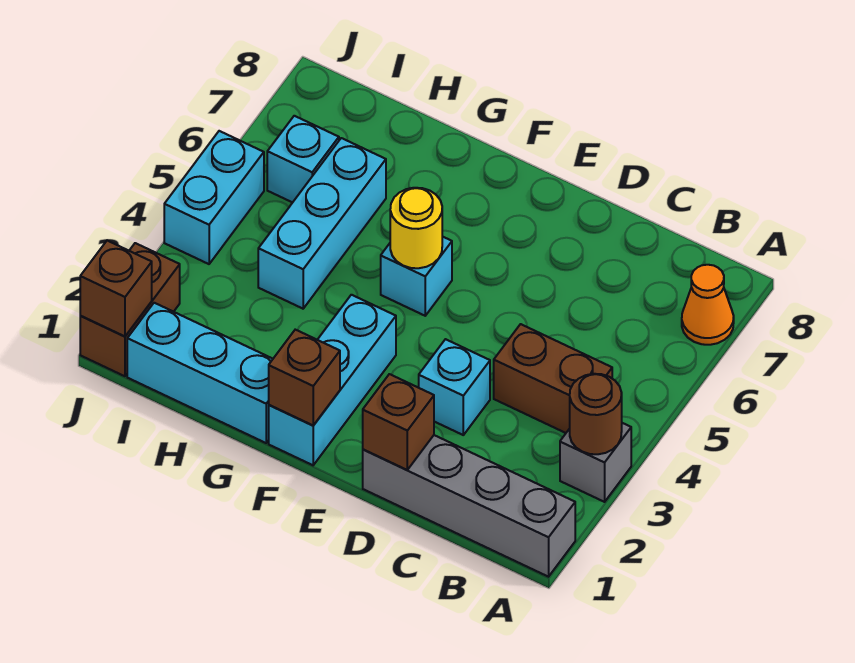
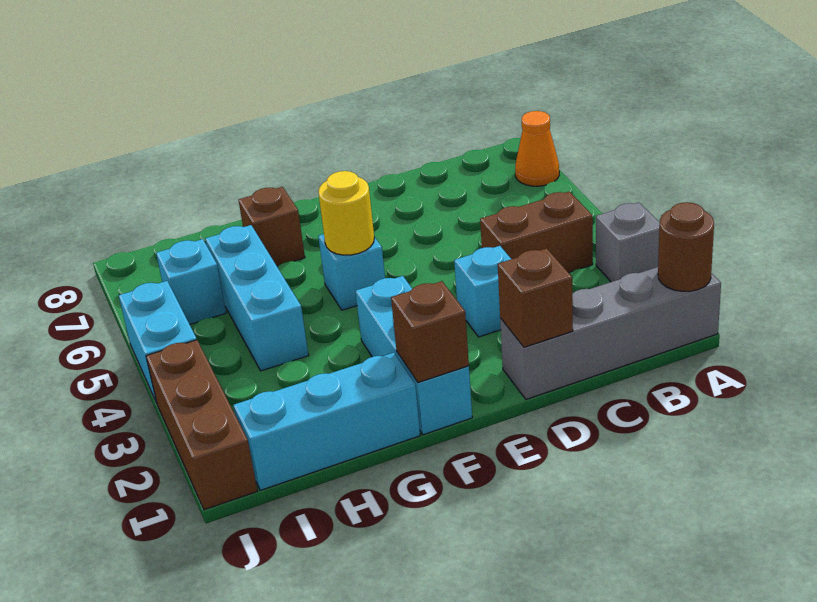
brown round brick A3 level 2 -> brown round brick A1 level 2
brown brick J1:J2 level 1 -> brown brick J1:J3 level 1
brown brick J1 level 2 -> brown brick G7 level 1

